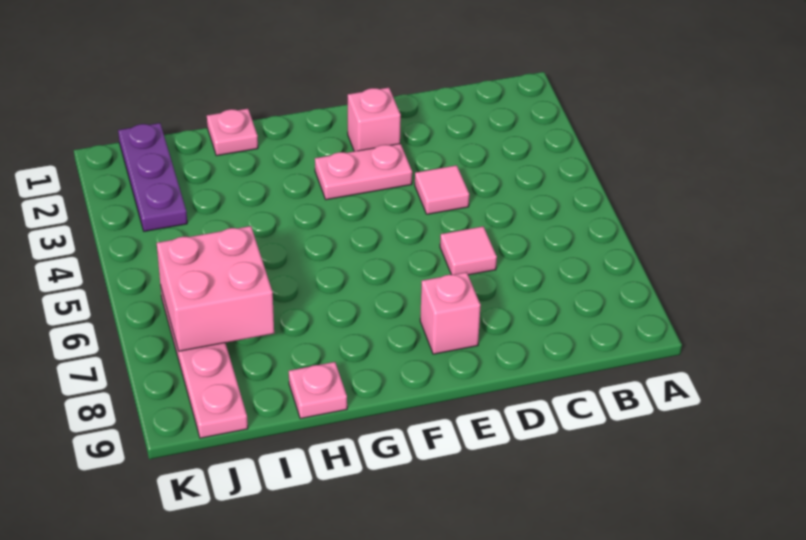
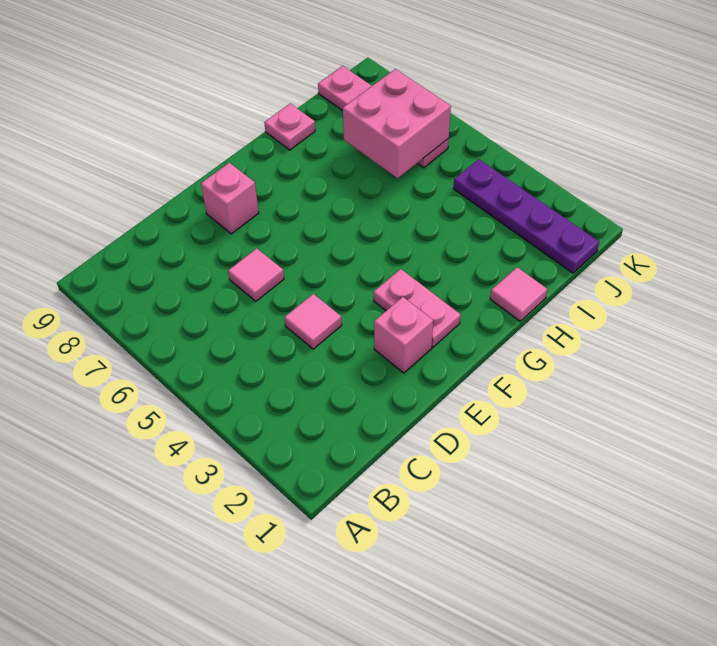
pink plate E3:F3 level 1 -> pink plate F2:F3 level 1
pink plate H1 level 1 -> pink tile H1 level 1
purple plate J1:J3 level 1 -> purple plate J1:J4 level 1

